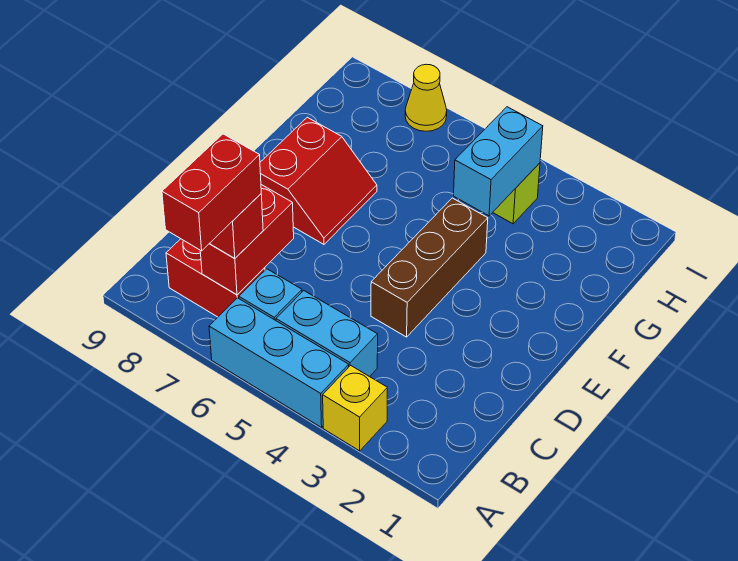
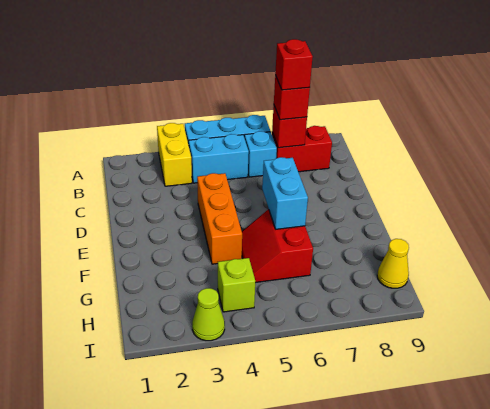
yellow brick A3 level 1 -> yellow brick A3:B3 level 1
red brick A7:B7 level 4 -> red brick B7 level 4
red brick B7:C7 level 2 -> red brick B7 level 2
brown brick D4:F4 level 1 -> orange brick D4:F4 level 1
red slope E7:F8 level 1 top 8 -> red slope F5:G6 level 1 top 6
cyan brick G4:H4 level 2 -> cyan brick E6:F6 level 2
none -> lime cone I3 level 1
yellow cone I7 level 1 -> yellow cone H9 level 1

